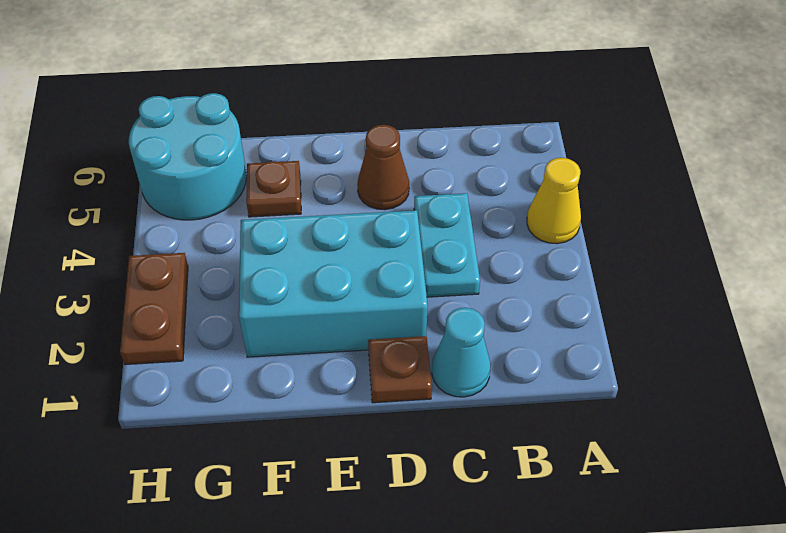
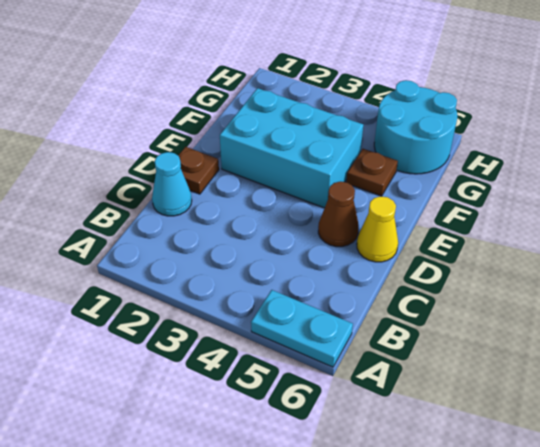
yellow cone A4 level 1 -> yellow cone D6 level 1
cyan plate C3:C4 level 1 -> cyan plate A5:A6 level 1
cyan brick D2:F3 level 1 -> cyan brick E2:F4 level 1
brown plate H2:H3 level 1 -> none

